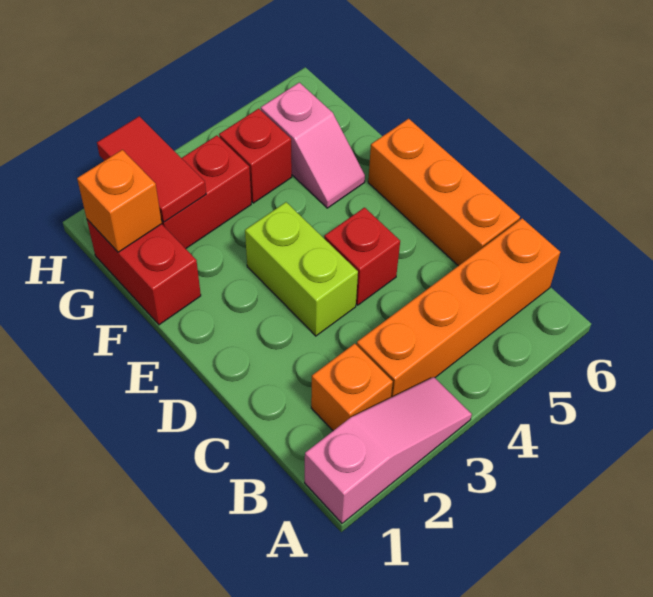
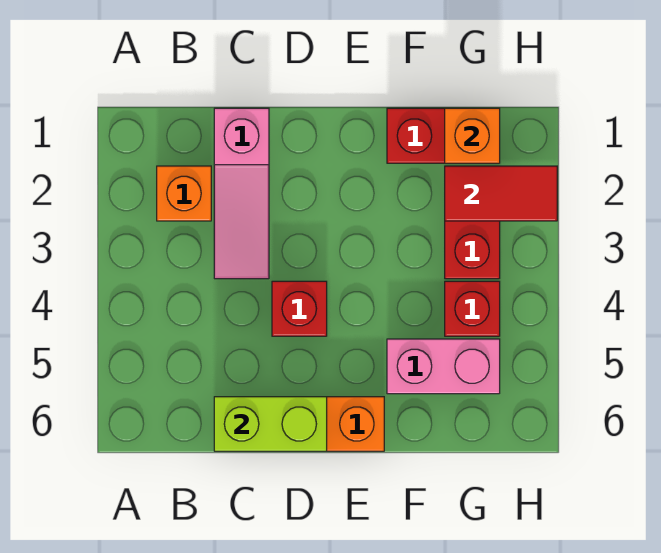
pink slope A1:A3 level 1 top 1 -> pink slope C1:C3 level 1 top 1
orange brick B3:B6 level 1 -> none
lime brick D3:E3 level 1 -> lime brick C6:D6 level 2
pink slope F5:G5 level 1 top G -> pink brick F5:G5 level 1

